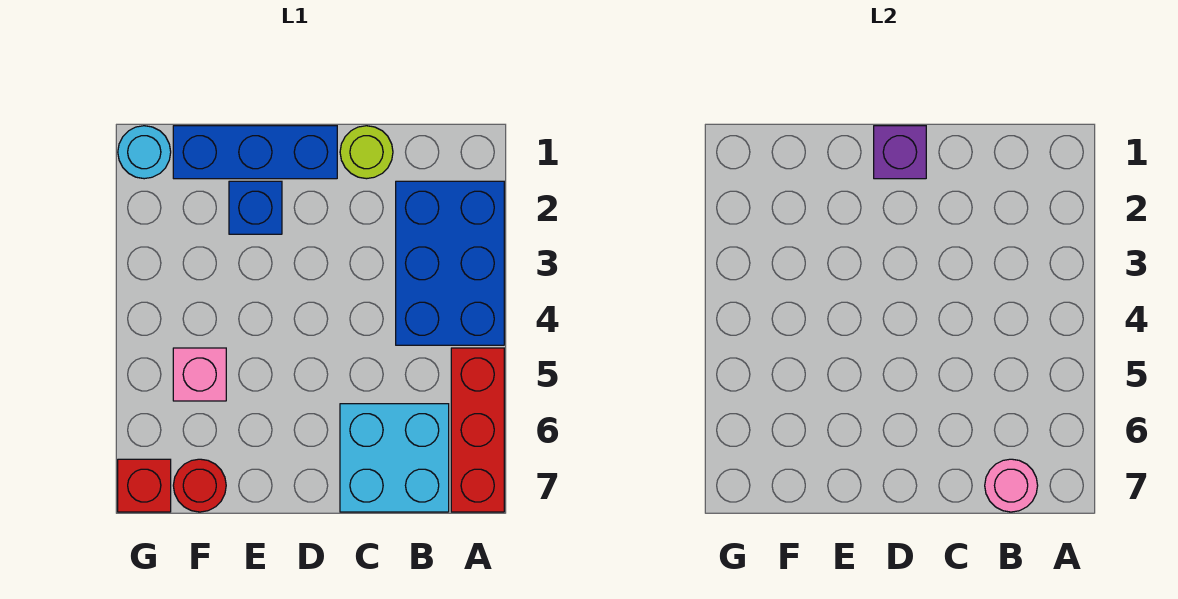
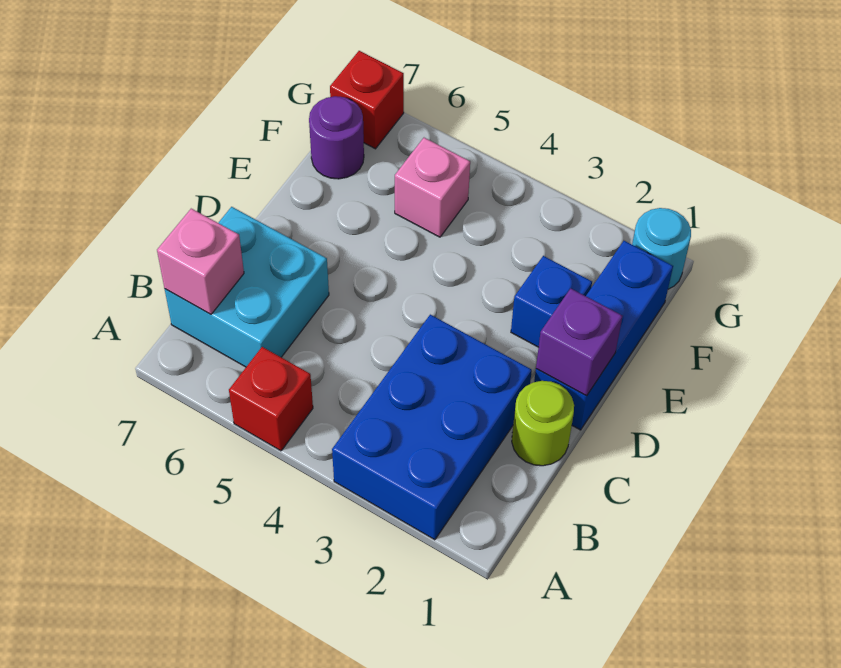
blue brick A2:B4 level 1 -> blue brick A2:C3 level 1
red brick A5:A7 level 1 -> red brick A5 level 1
pink round brick B7 level 2 -> pink brick B7 level 2
red round brick F7 level 1 -> purple round brick F7 level 1

